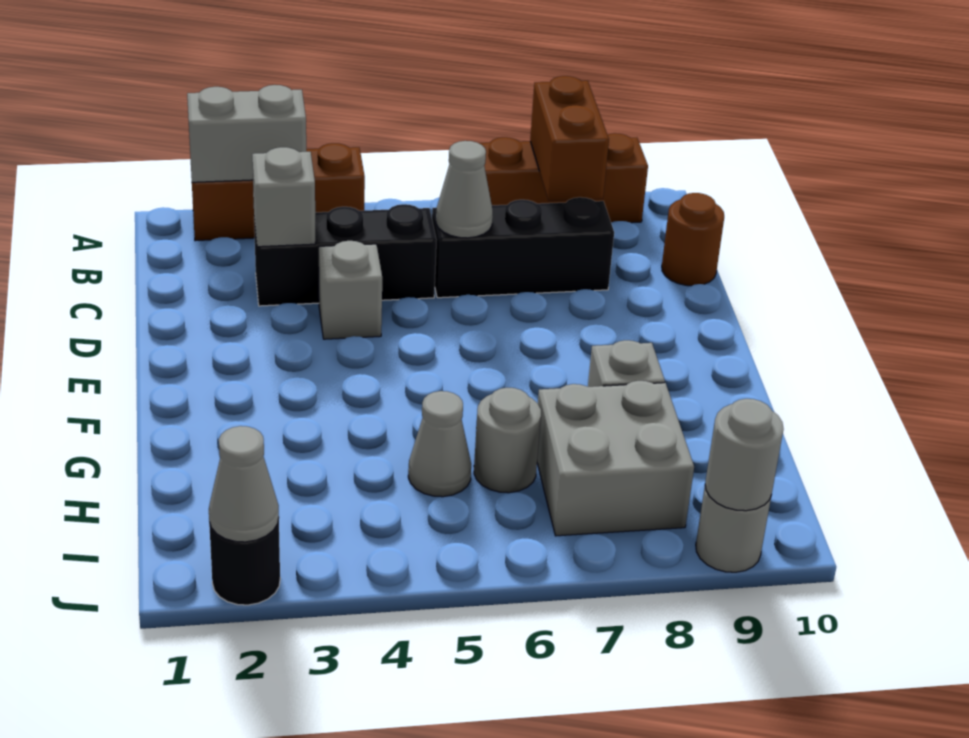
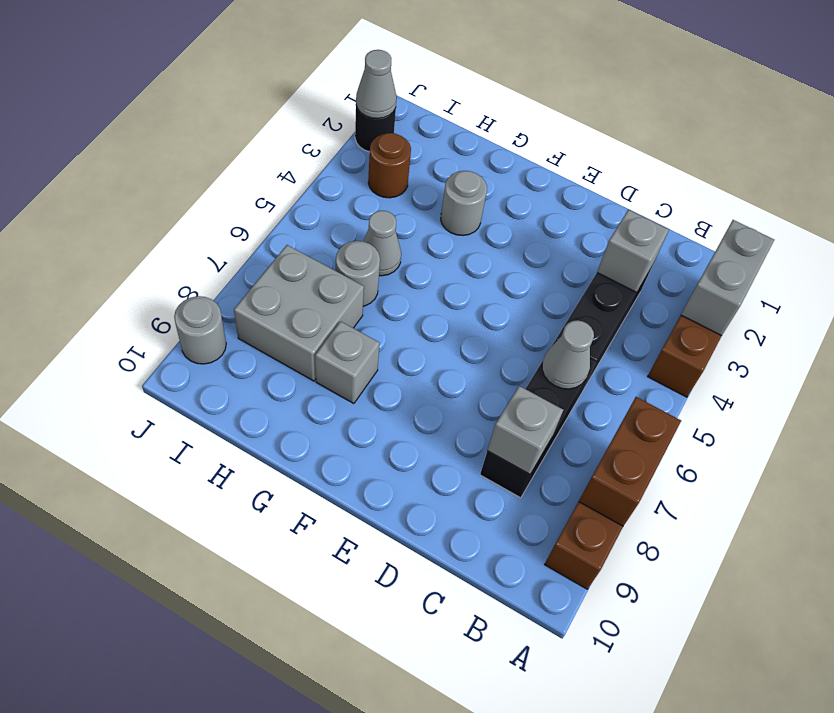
brown brick A8:B8 level 2 -> brown brick A7:A8 level 2
brown round brick C10 level 1 -> brown round brick I3 level 1
grey brick D4 level 1 -> grey brick C8 level 2
grey round brick J9 level 2 -> grey round brick G3 level 1

